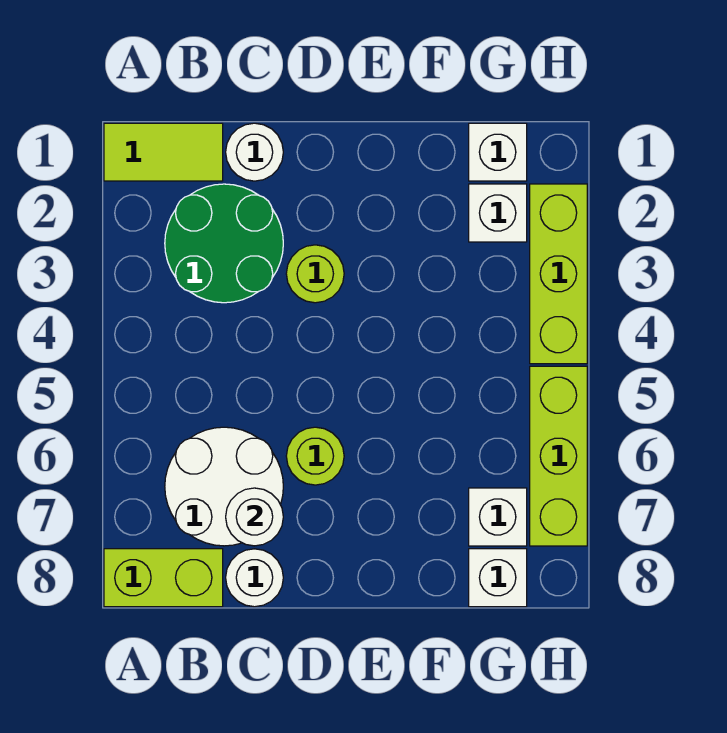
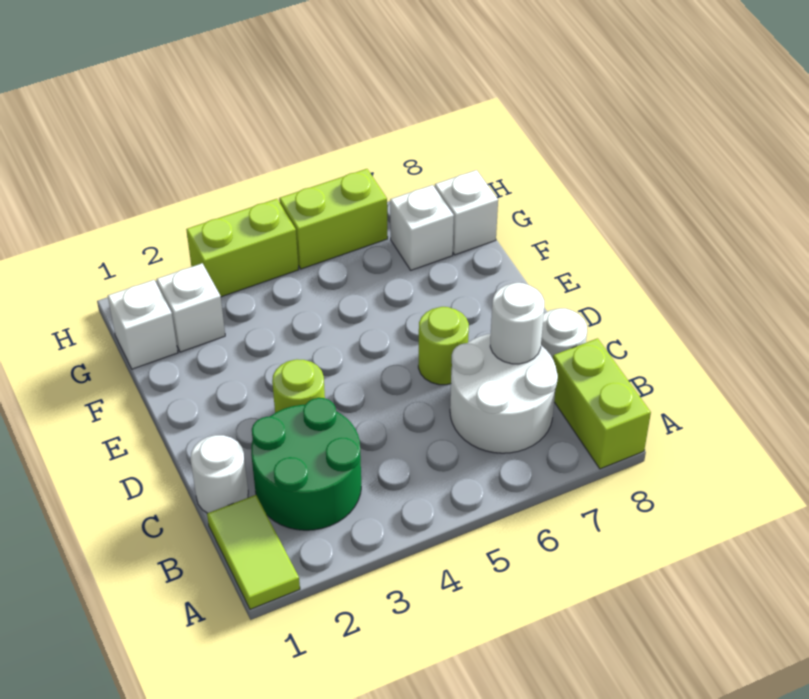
lime brick H2:H4 level 1 -> lime brick H3:H4 level 1
lime brick H5:H7 level 1 -> lime brick H5:H6 level 1

